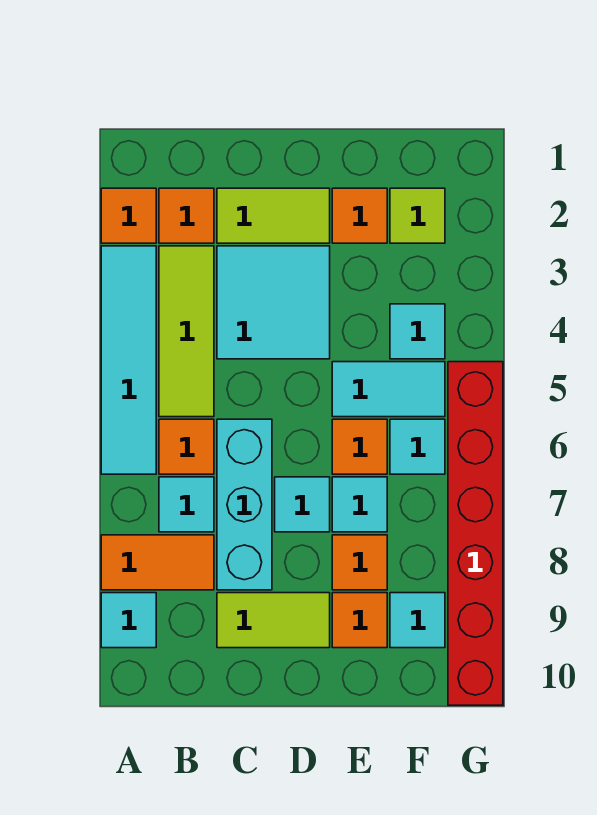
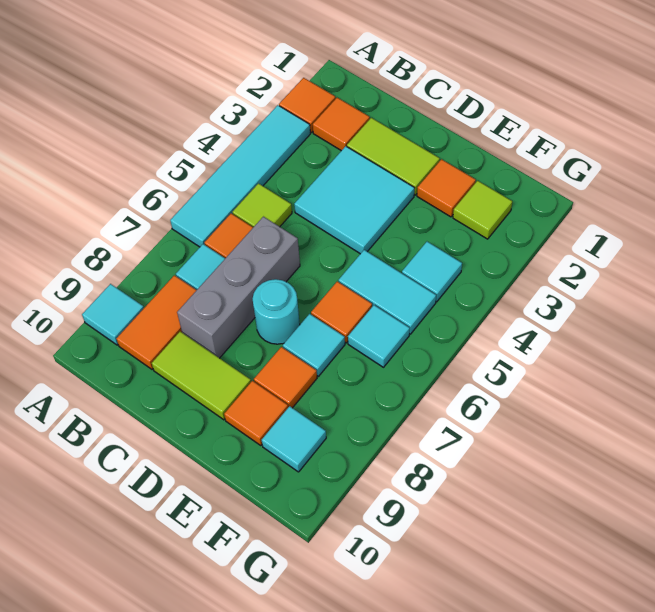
orange tile A8:B8 level 1 -> orange tile B8:B9 level 1
lime tile B3:B5 level 1 -> lime tile B5 level 1
cyan brick C6:C8 level 1 -> grey brick C6:C8 level 1
cyan tile D7 level 1 -> cyan round brick D7 level 1
red brick G5:G10 level 1 -> none

